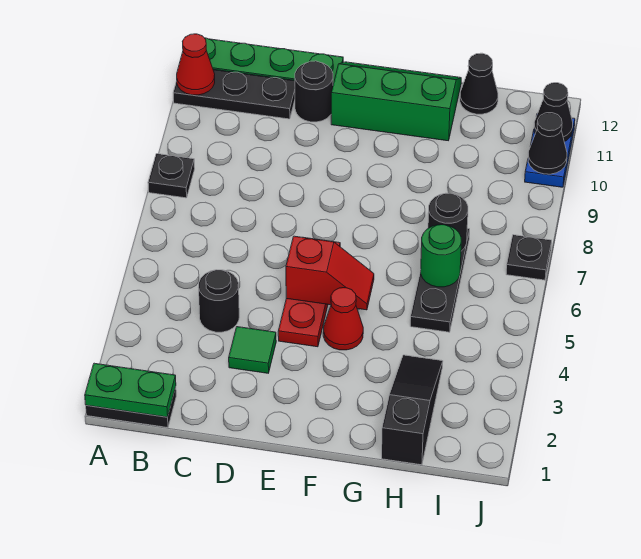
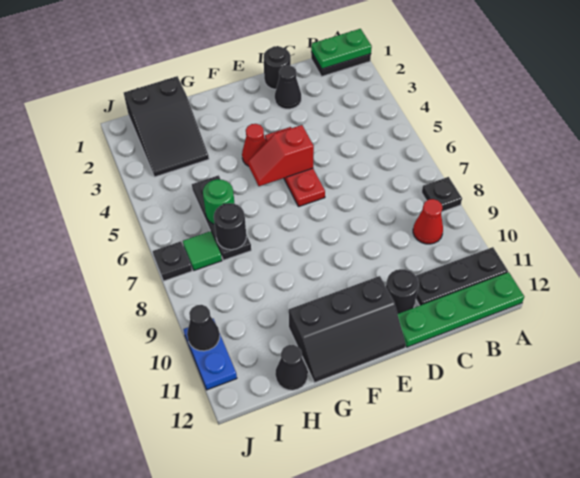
red cone A11 level 2 -> red cone B9 level 1
black round brick C4 level 1 -> black round brick D1 level 1
green tile D3 level 1 -> green tile I7 level 1
green slope E11:G12 level 1 top 11 -> black slope E11:G12 level 1 top 11
black slope H1:H3 level 1 top 1 -> black slope H1:I3 level 1 top 1
black cone J11 level 2 -> black cone D2 level 1

